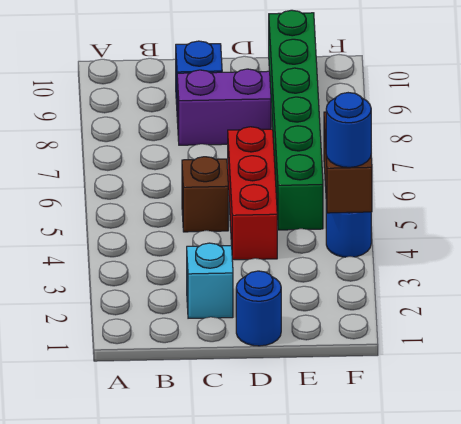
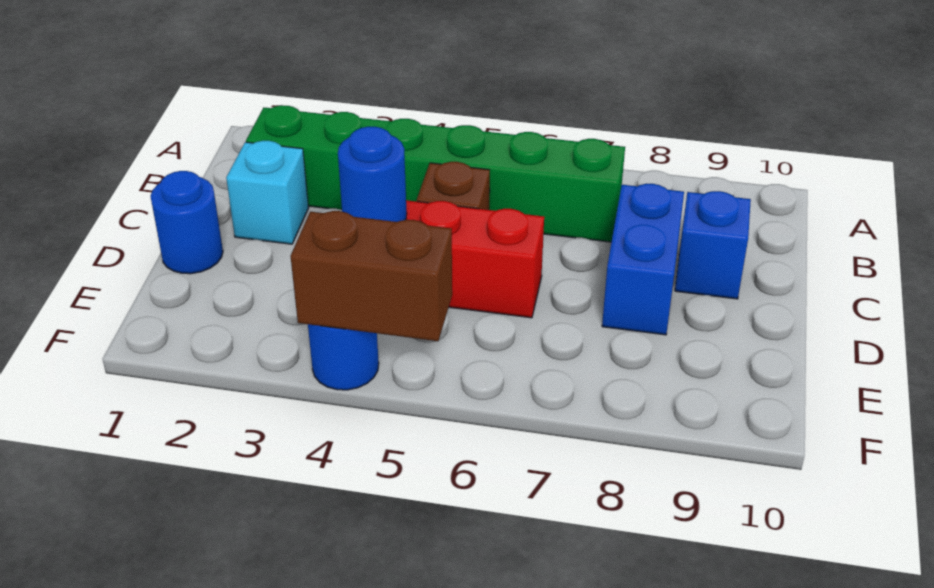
purple brick C8:D8 level 1 -> blue brick C8:D8 level 1
green brick E5:E10 level 1 -> green brick B2:B7 level 1
blue round brick F4 level 3 -> blue round brick D4 level 2

